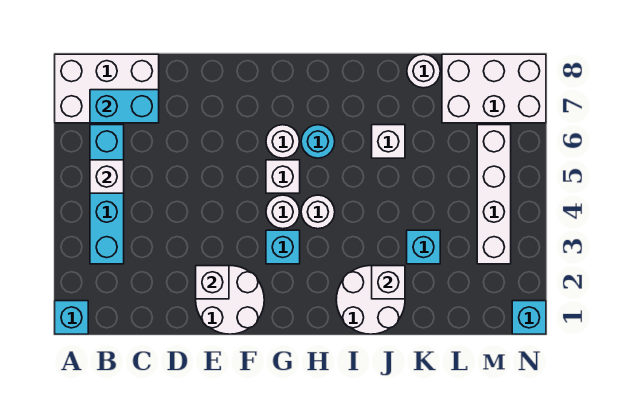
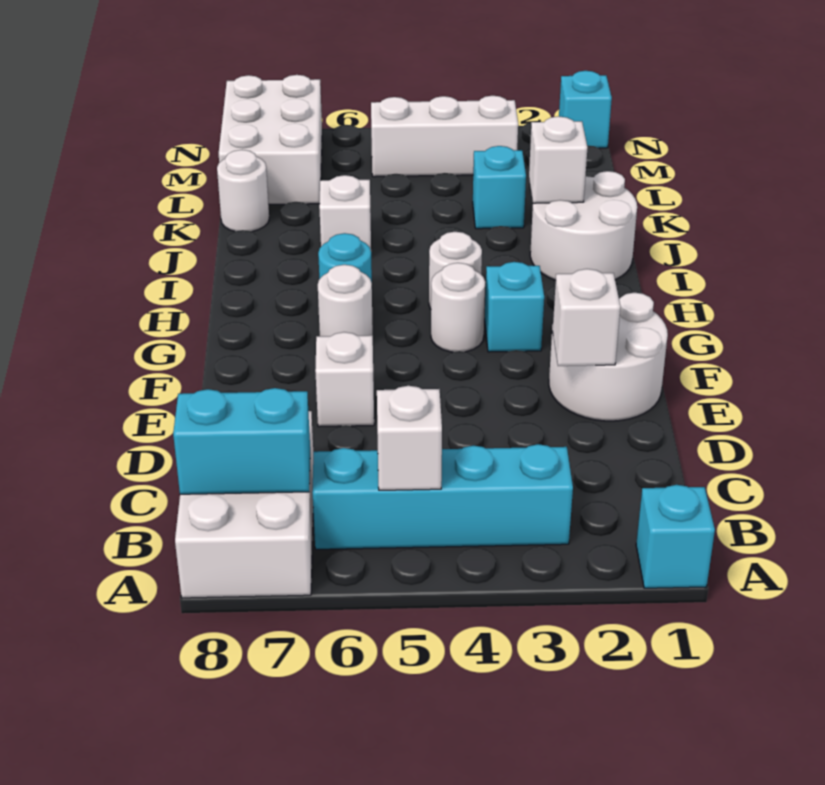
cyan brick B7:C7 level 2 -> cyan brick B7:B8 level 2
white brick G5 level 1 -> white brick E6 level 1
white brick M3:M6 level 1 -> white brick M3:M5 level 1

